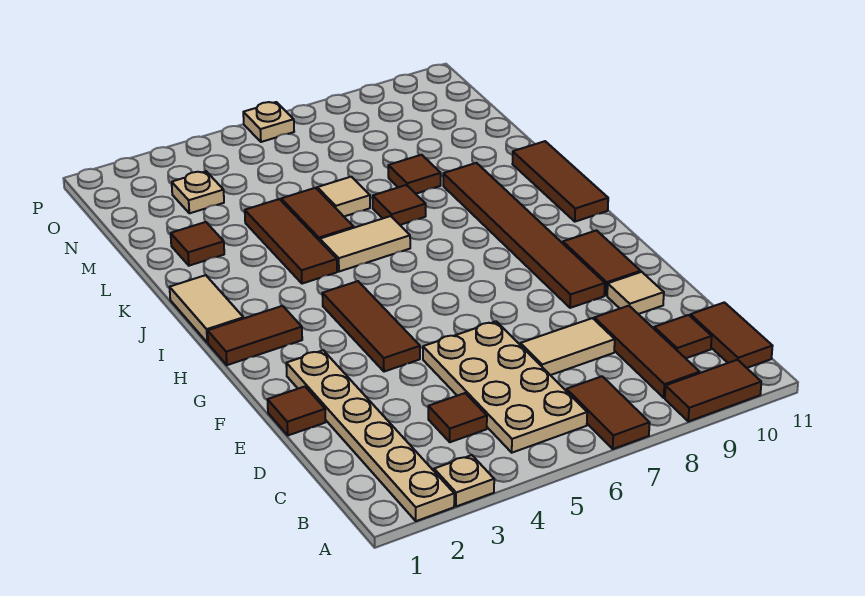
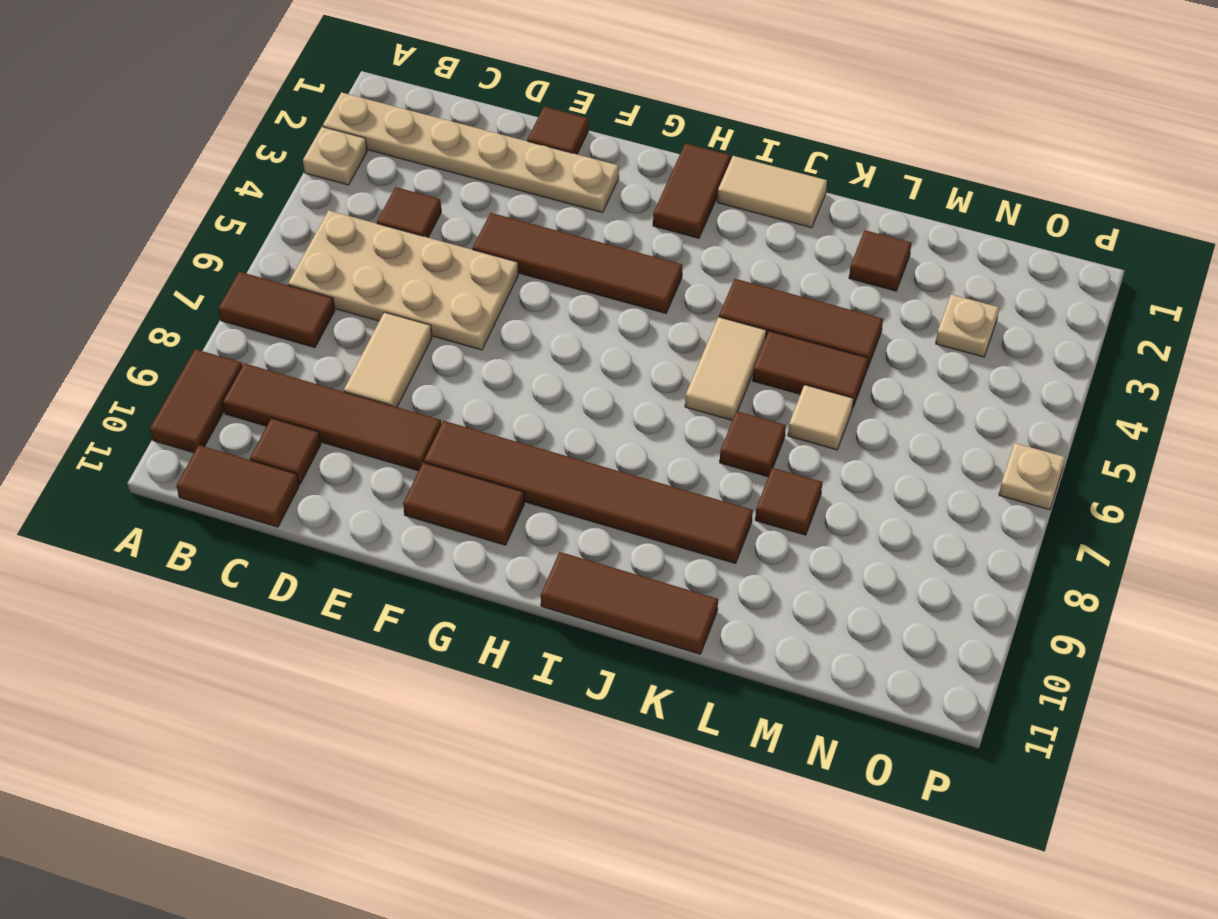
brown tile B9:D9 level 1 -> brown tile B9:E9 level 1
tan tile E10 level 1 -> none
brown tile F4:H4 level 1 -> brown tile E4:H4 level 1

